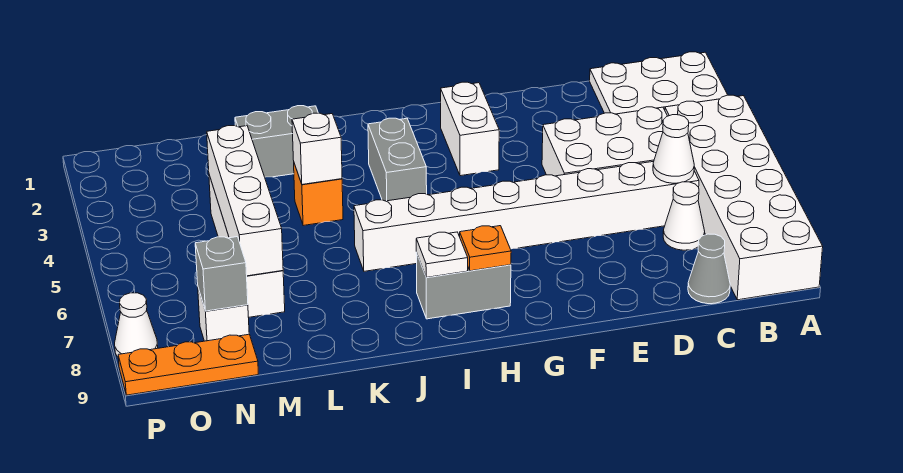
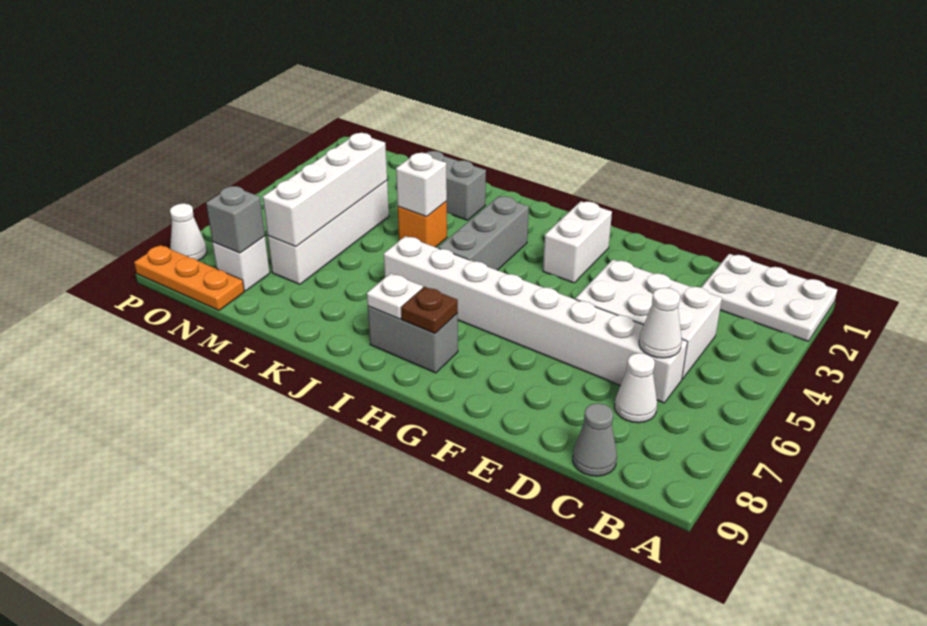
white brick A4:B9 level 1 -> none
orange plate H8 level 2 -> brown plate H8 level 2
grey brick I3:I4 level 1 -> grey brick I3:I5 level 1

